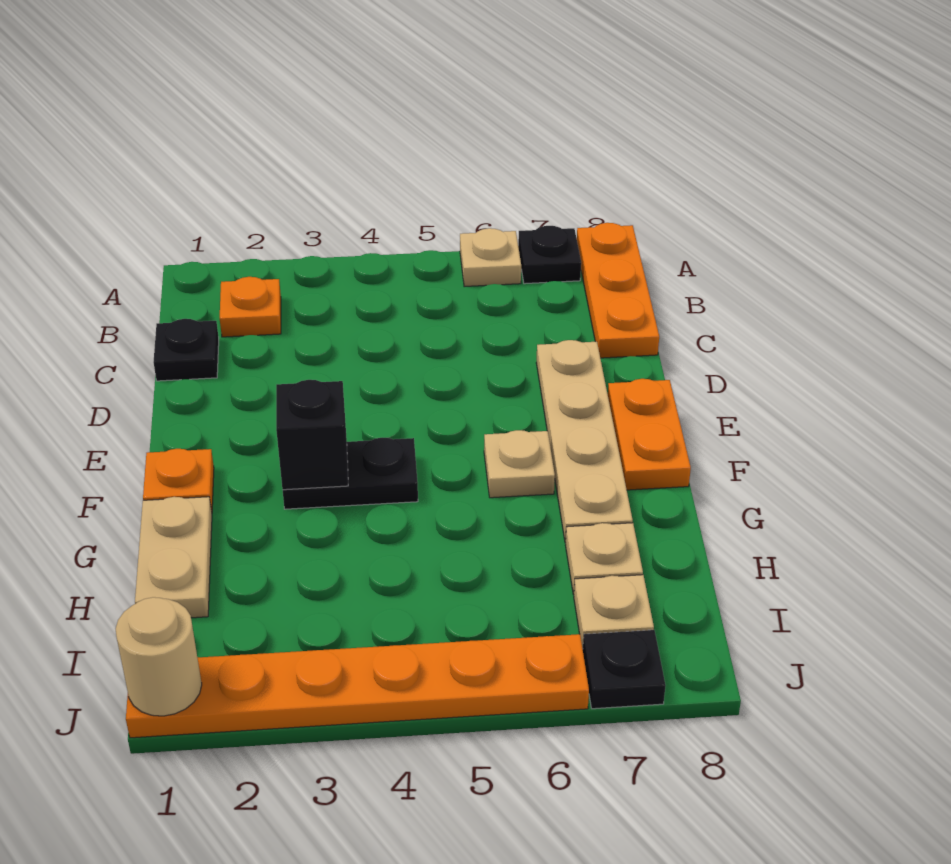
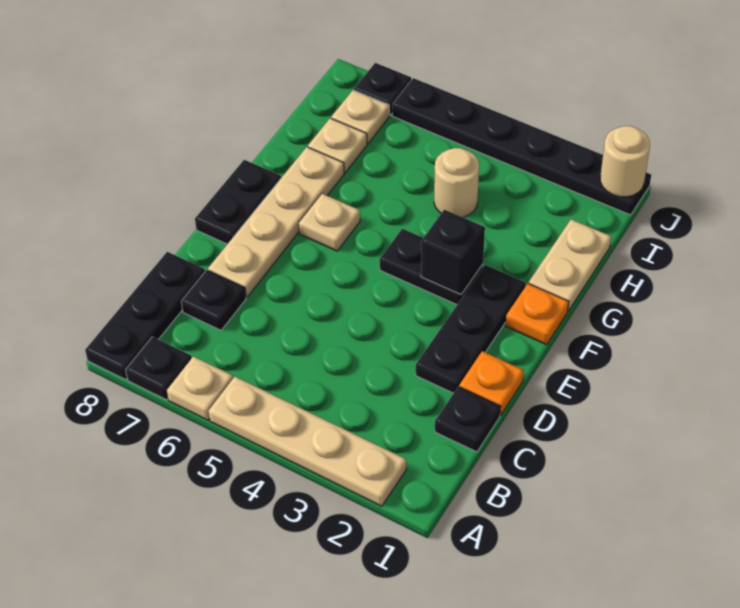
none -> tan plate A2:A5 level 1
orange plate A8:C8 level 1 -> black plate A8:C8 level 1
orange plate B2 level 1 -> orange plate D1 level 1
none -> black plate C7 level 1
none -> black plate D2:F2 level 1
orange plate E8:F8 level 1 -> black plate E8:F8 level 1
none -> tan round brick H4 level 1
orange plate J1:J6 level 1 -> black plate J1:J6 level 1

